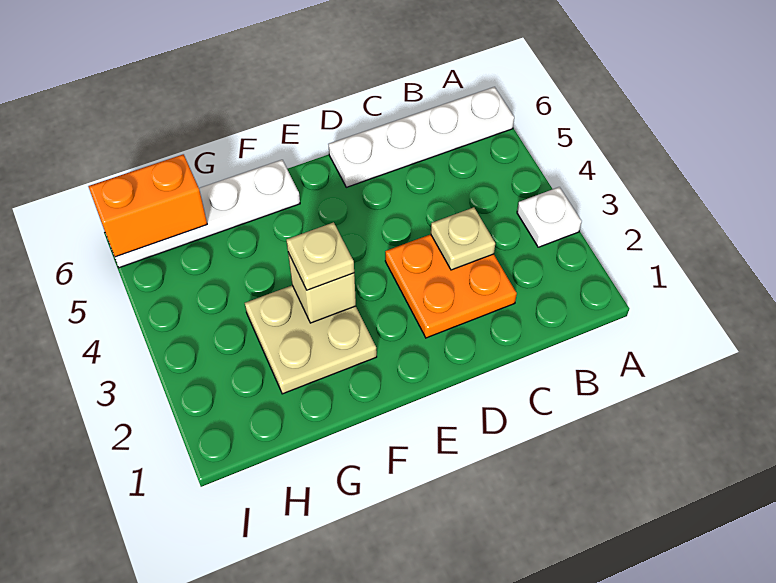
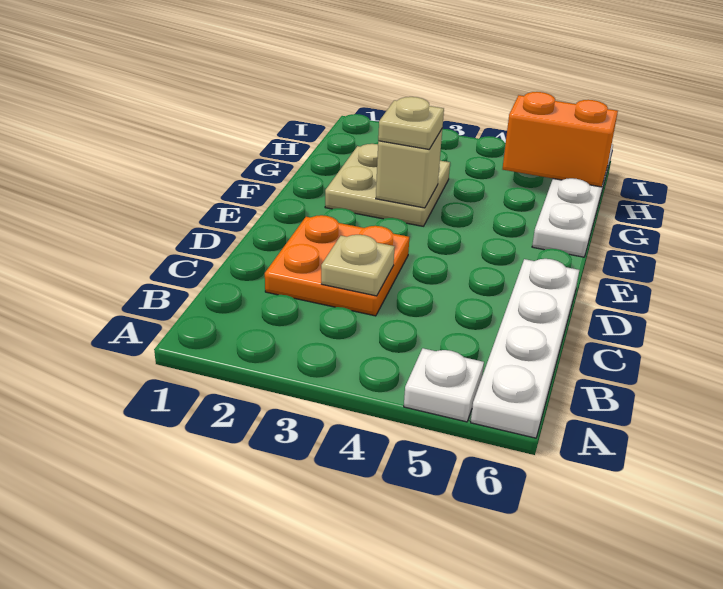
white plate A3 level 1 -> white plate A5 level 1
orange brick H6:I6 level 2 -> orange brick H5:H6 level 2

